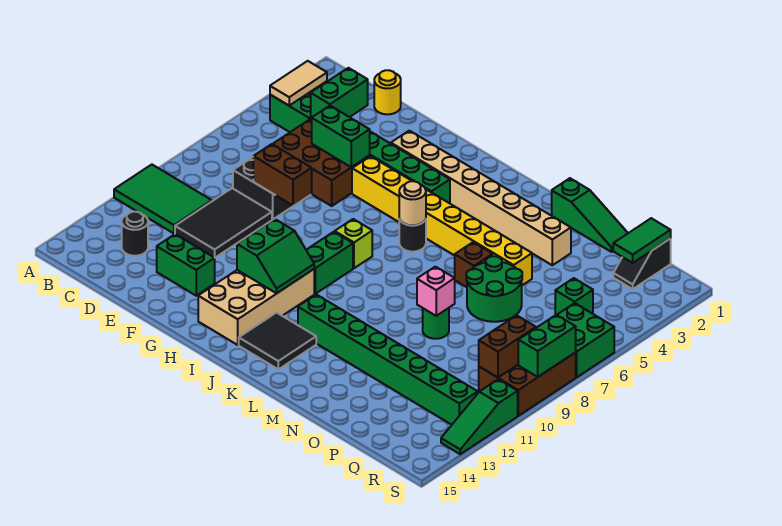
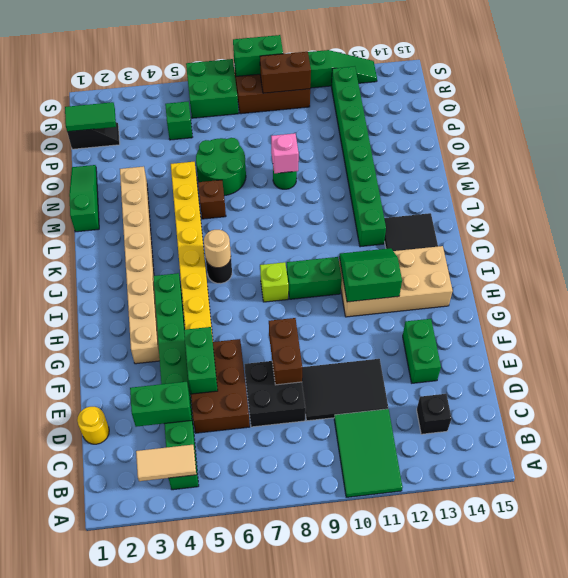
black round brick C13 level 1 -> black brick C13 level 1

